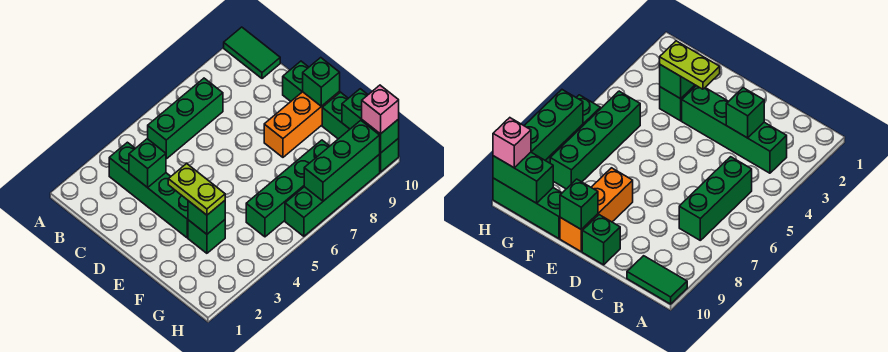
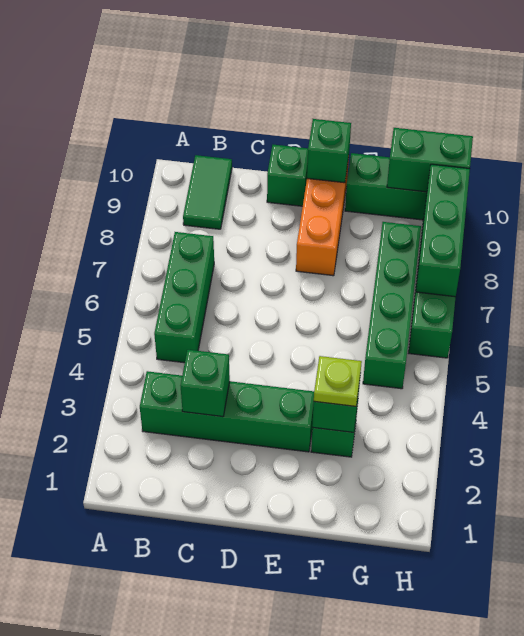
green tile A10:B10 level 1 -> green tile B9:B10 level 1
lime plate E3:F3 level 3 -> lime plate F3 level 3
pink brick H10 level 3 -> none

